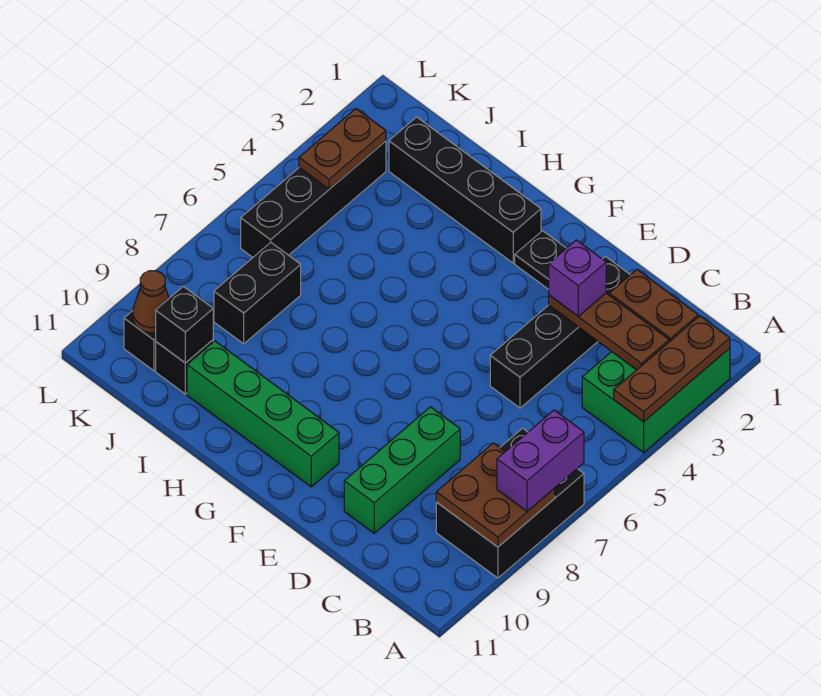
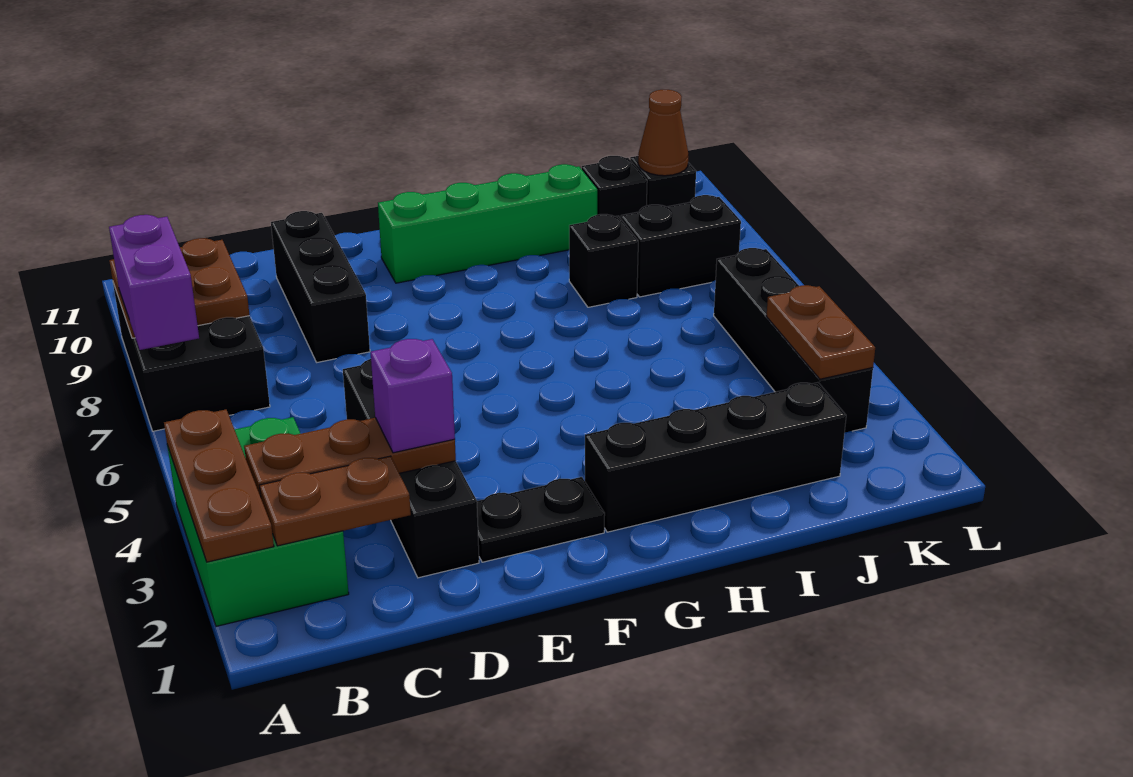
green brick D8:D10 level 1 -> black brick D8:D10 level 1
black brick J7:J8 level 1 -> black brick J8:K8 level 1
black brick J10 level 2 -> black brick I8 level 1

